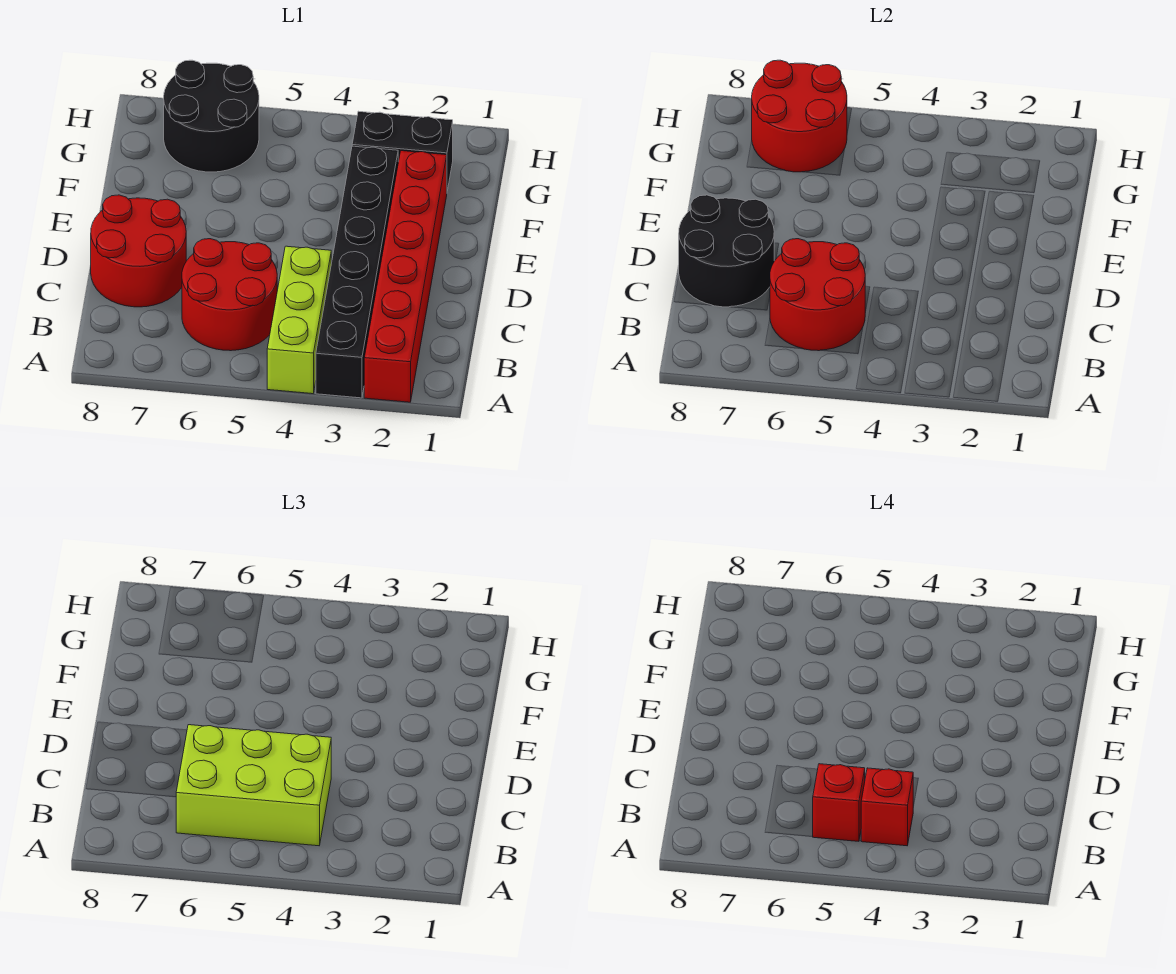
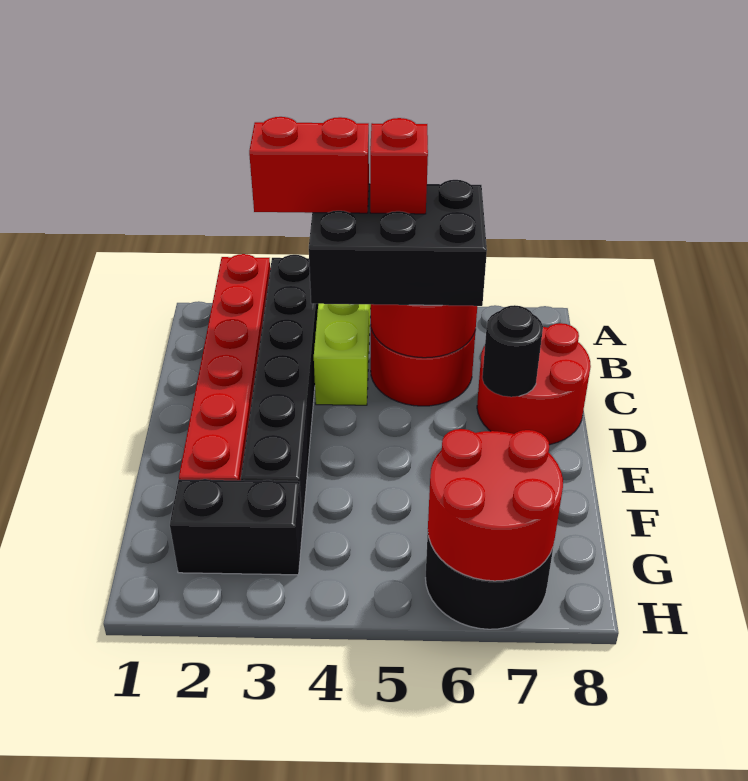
lime brick B4:C6 level 3 -> black brick B4:C6 level 3
red brick B4 level 4 -> red brick B3:B4 level 4
black round brick C7:D8 level 2 -> black round brick D7 level 2

